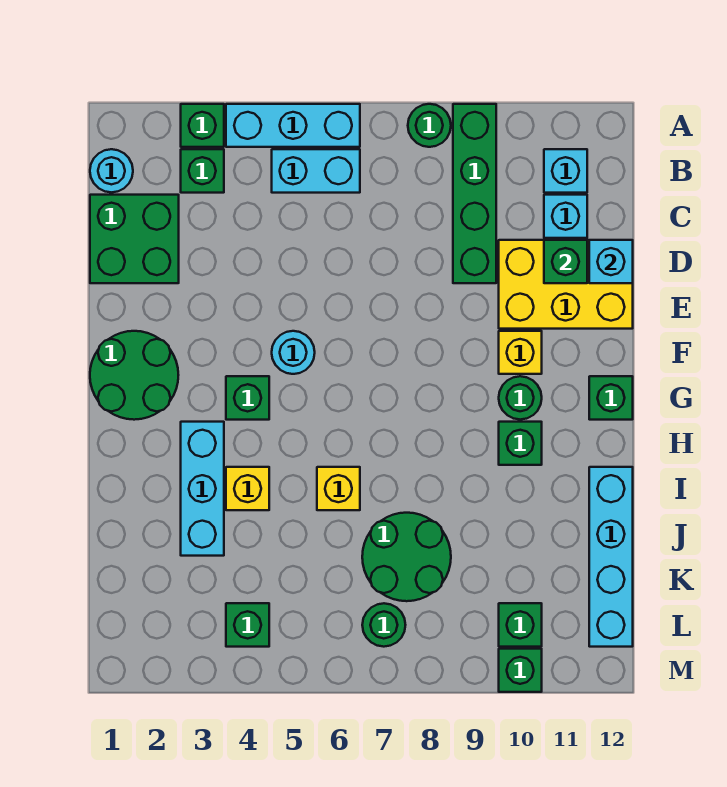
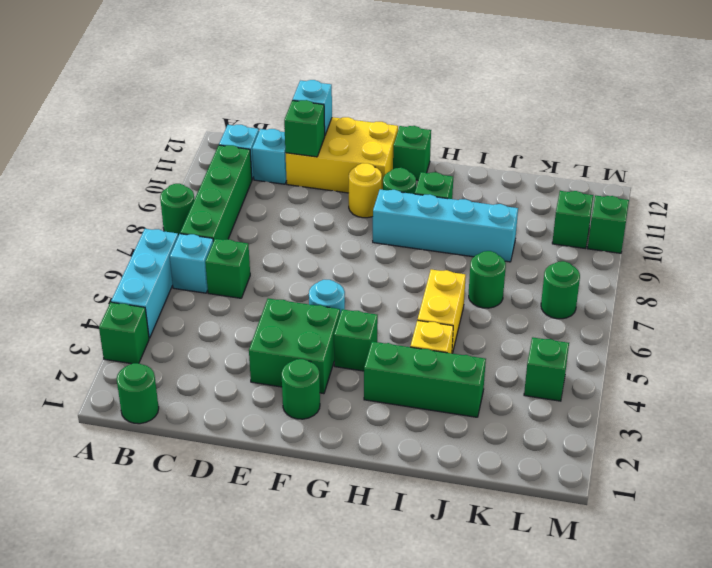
green brick A9:D9 level 1 -> green brick B7:B10 level 1
cyan round brick B1 level 1 -> green round brick B1 level 1
green brick B3 level 1 -> green brick C6 level 1
cyan brick B5:B6 level 1 -> cyan brick B6 level 1
green brick C1:D2 level 1 -> green brick E3:F4 level 1
yellow brick D10:E12 level 1 -> yellow brick D11:F12 level 1
green round brick F1:G2 level 1 -> green round brick F2 level 1
yellow brick F10 level 1 -> yellow round brick F10 level 1
cyan brick H3:J3 level 1 -> green brick H3:J3 level 1
yellow brick I6 level 1 -> yellow brick I5:I6 level 1
cyan brick I12:L12 level 1 -> cyan brick G9:J9 level 1
green round brick J7:K8 level 1 -> green round brick J7 level 1

